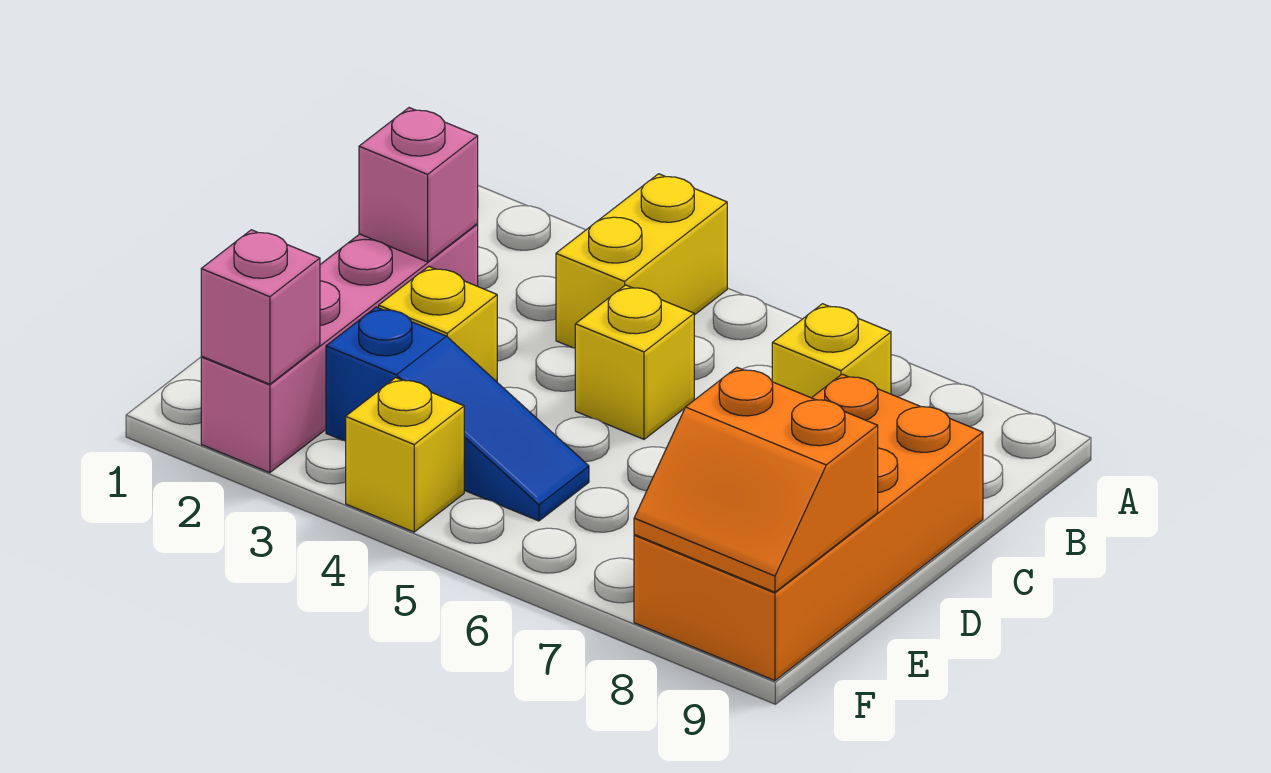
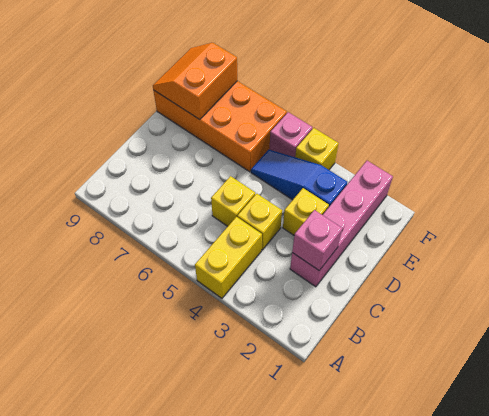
yellow brick B7 level 1 -> yellow brick C4 level 1
orange brick C8:F9 level 1 -> orange brick E6:F9 level 1
orange slope E8:F9 level 2 top E -> orange slope E8:F9 level 2 top 8
pink brick F2 level 2 -> pink brick F5 level 1

